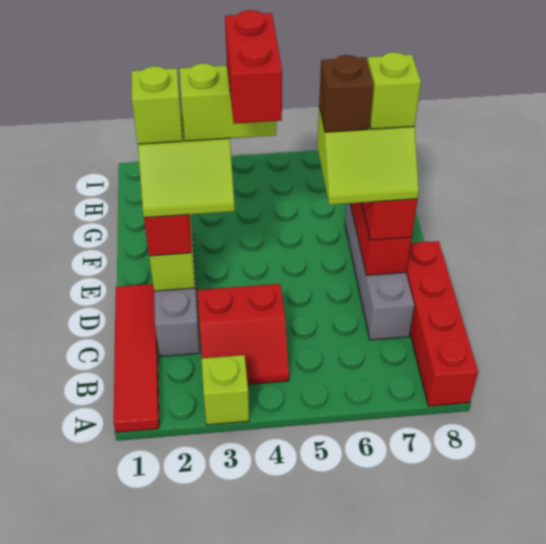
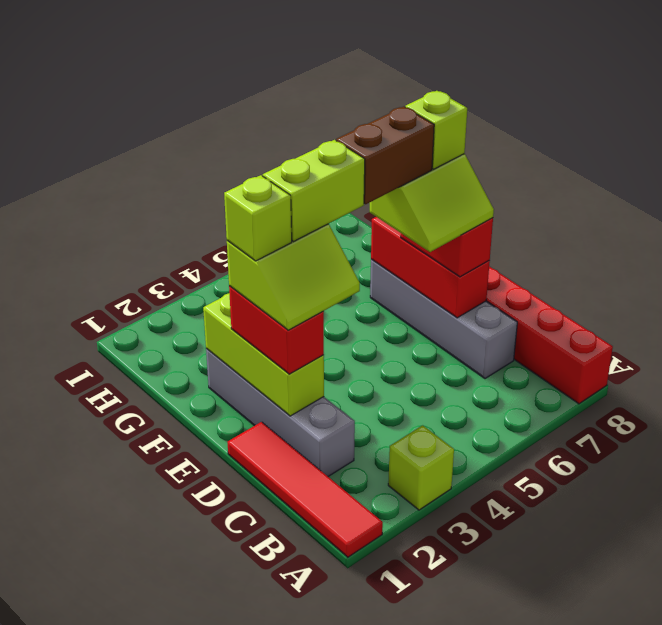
red slope B3:C4 level 1 top C -> none
red brick D4:E4 level 6 -> none
brown brick E6 level 5 -> brown brick E5:E6 level 5

